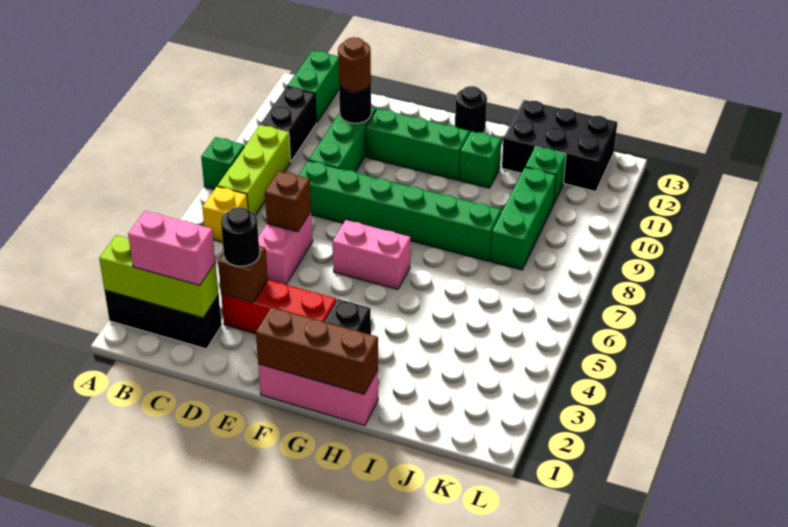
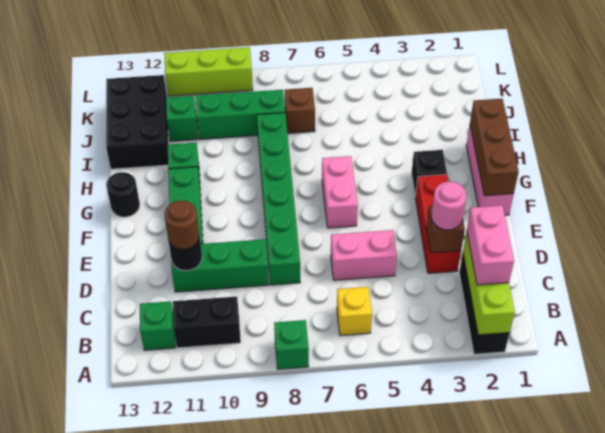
lime brick B7:B9 level 1 -> lime brick L9:L11 level 1
green brick B12:B13 level 1 -> green brick B12 level 1
black round brick D3 level 3 -> pink round brick D3 level 3
brown brick D6 level 2 -> brown brick J7 level 1

